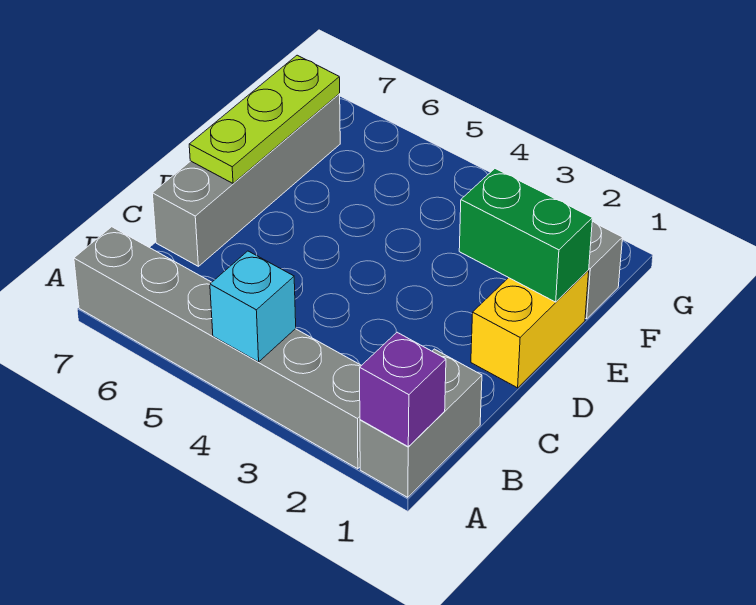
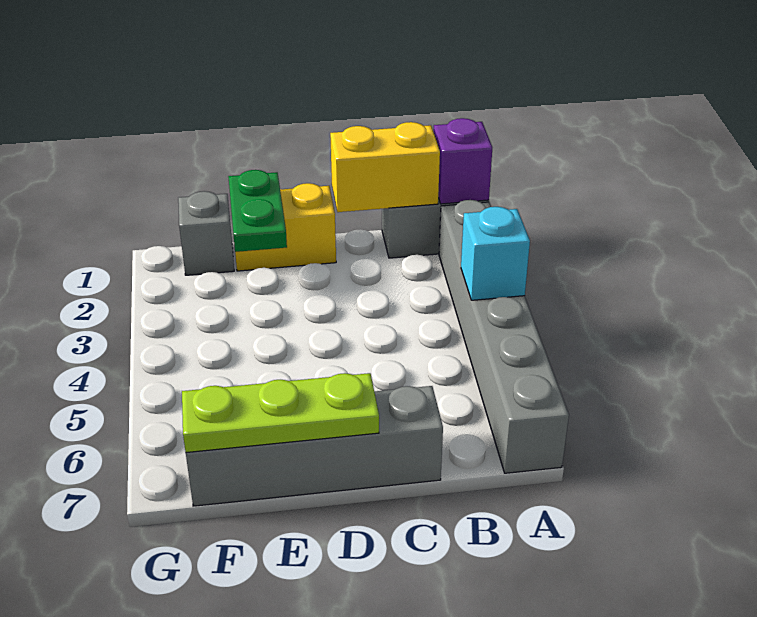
none -> yellow brick B1:C1 level 2
green brick E1:E2 level 2 -> green plate E1:E2 level 2

